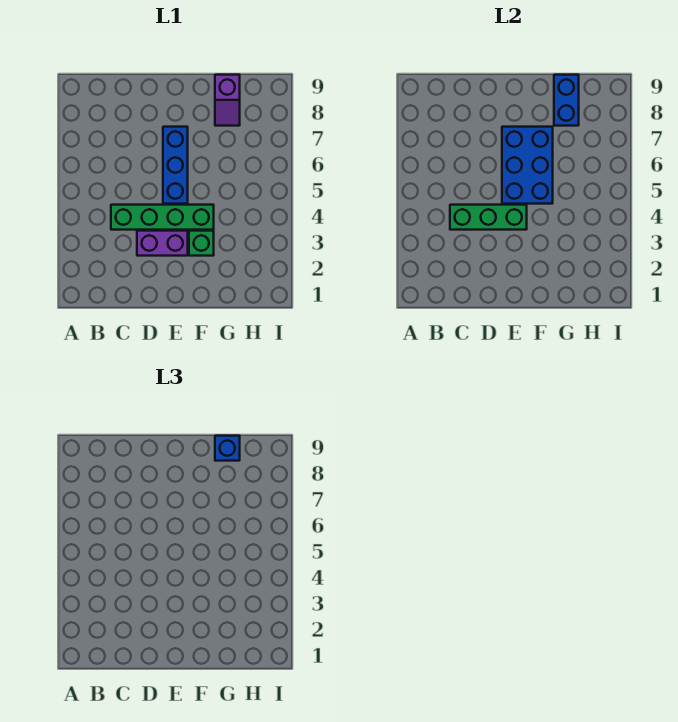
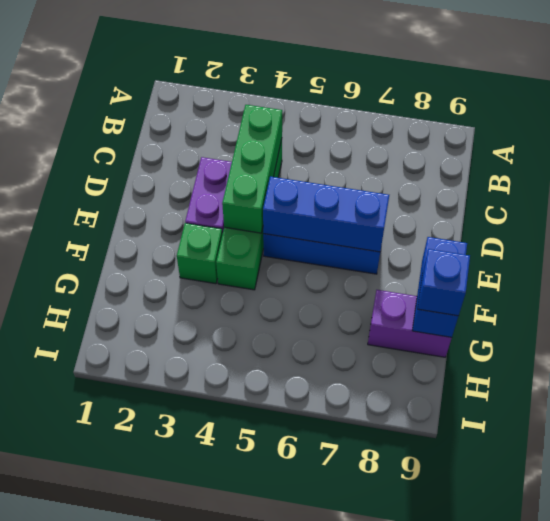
blue brick E5:F7 level 2 -> blue brick E5:E7 level 2
purple slope G8:G9 level 1 top 9 -> purple brick G8:G9 level 1
blue brick G8:G9 level 2 -> blue brick F9:G9 level 2

